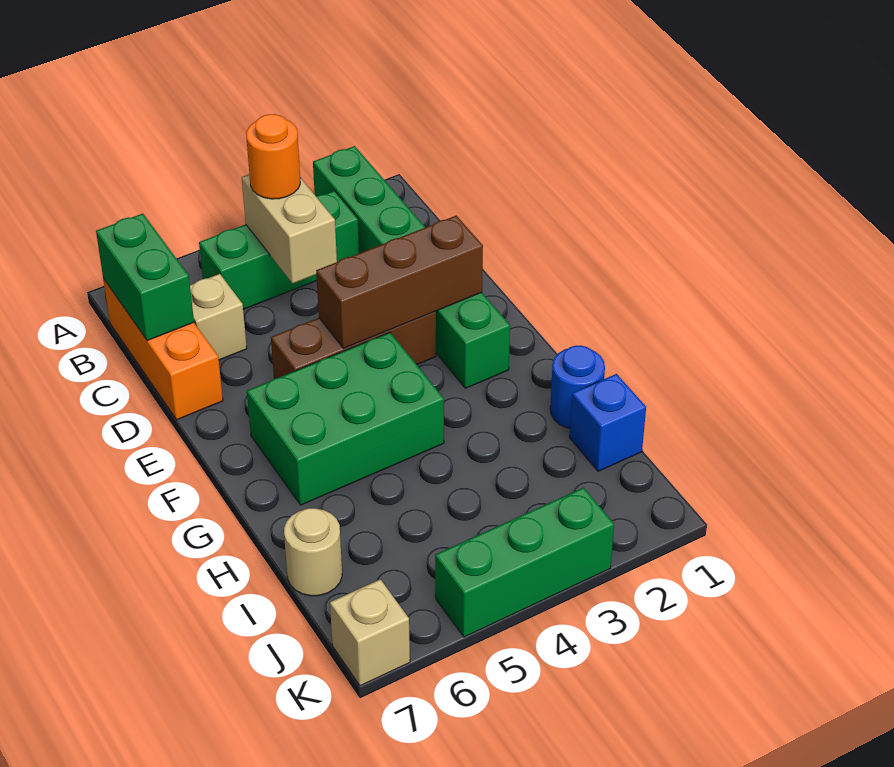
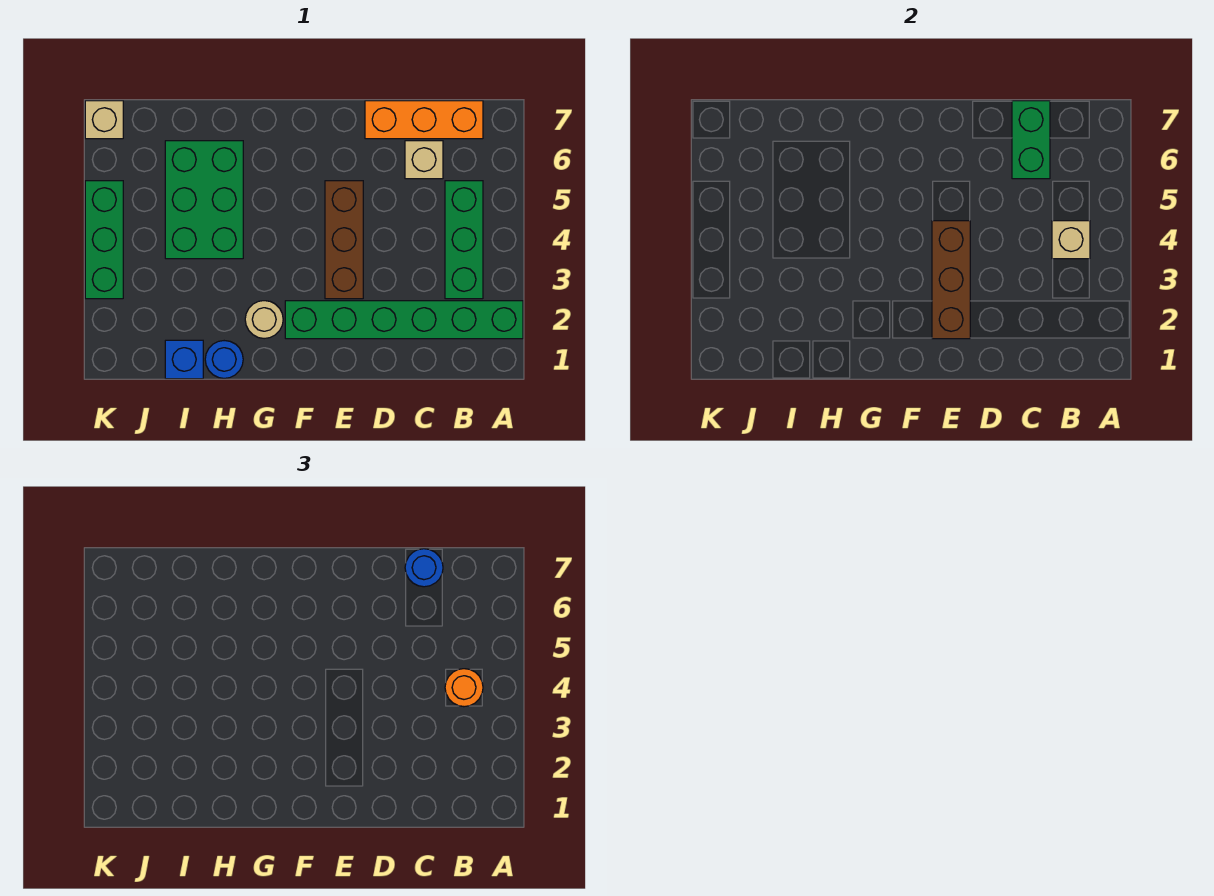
tan brick B4:C4 level 2 -> tan brick B4 level 2
green brick B7:C7 level 2 -> green brick C6:C7 level 2
none -> blue round brick C7 level 3
green brick F4:G6 level 1 -> green brick H4:I6 level 1
tan round brick I7 level 1 -> tan round brick G2 level 1

